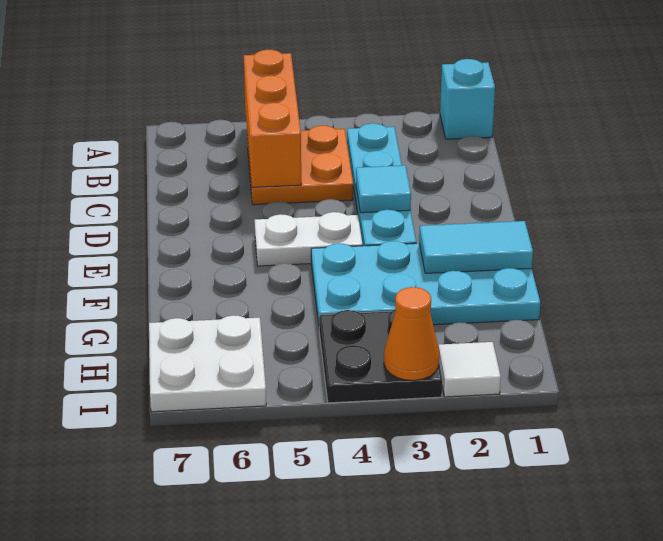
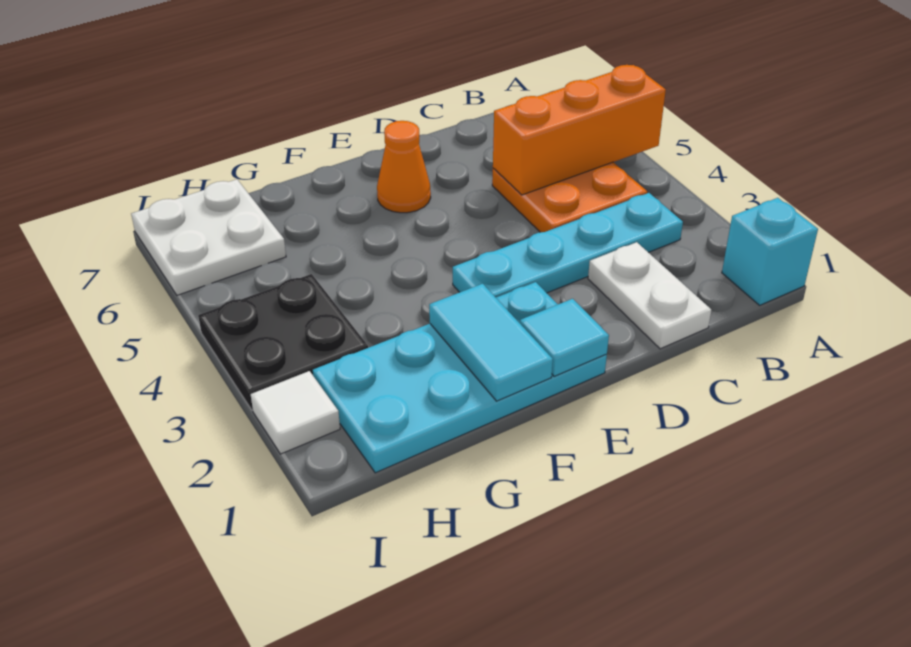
cyan tile D3 level 2 -> cyan tile E1 level 2
white plate E4:E5 level 1 -> white plate C1:C2 level 1
cyan plate F1:G4 level 1 -> cyan plate E1:H2 level 1
orange cone I3 level 2 -> orange cone E6 level 1

